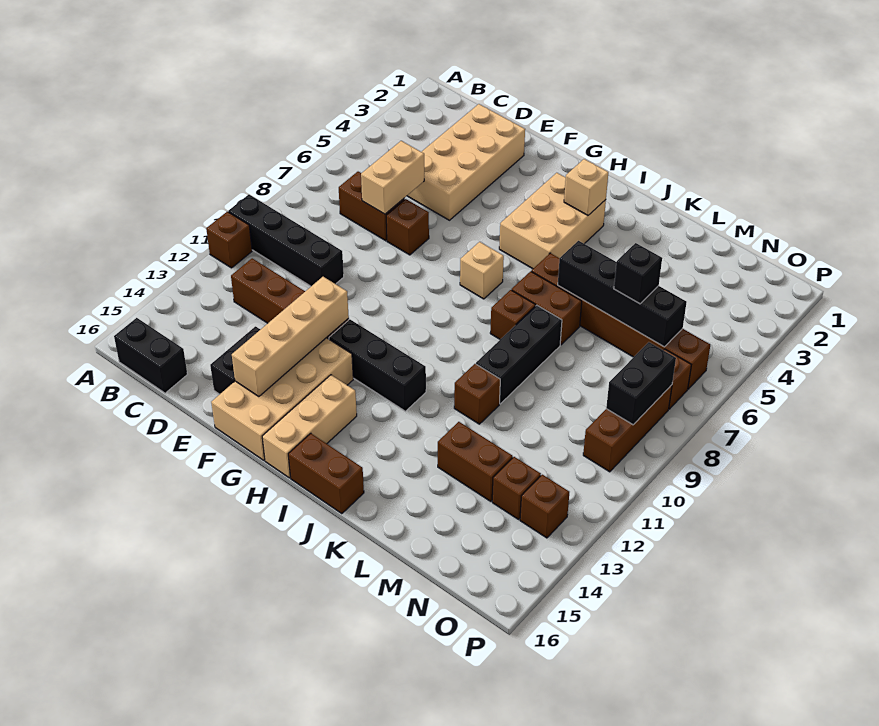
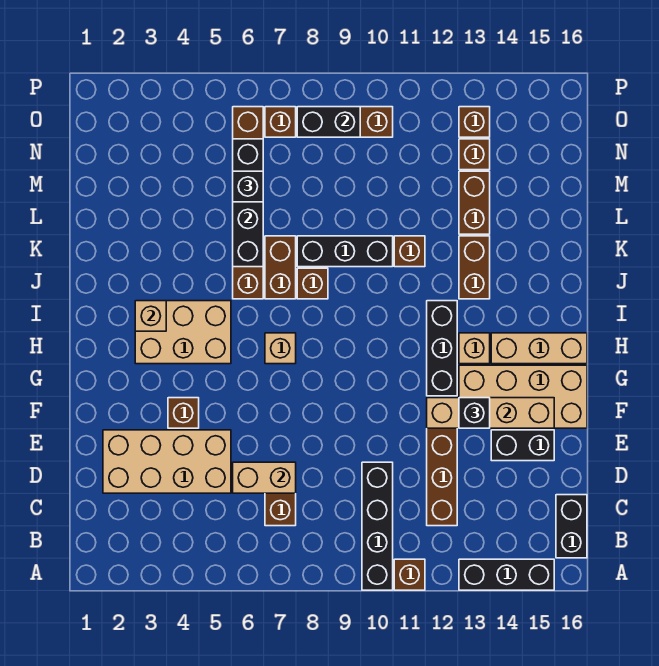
none -> black brick A13:A15 level 1
brown brick E7 level 1 -> brown brick F4 level 1
none -> black brick F13 level 3
none -> tan brick H13 level 1
brown brick I16:J16 level 1 -> brown brick J13:K13 level 1

